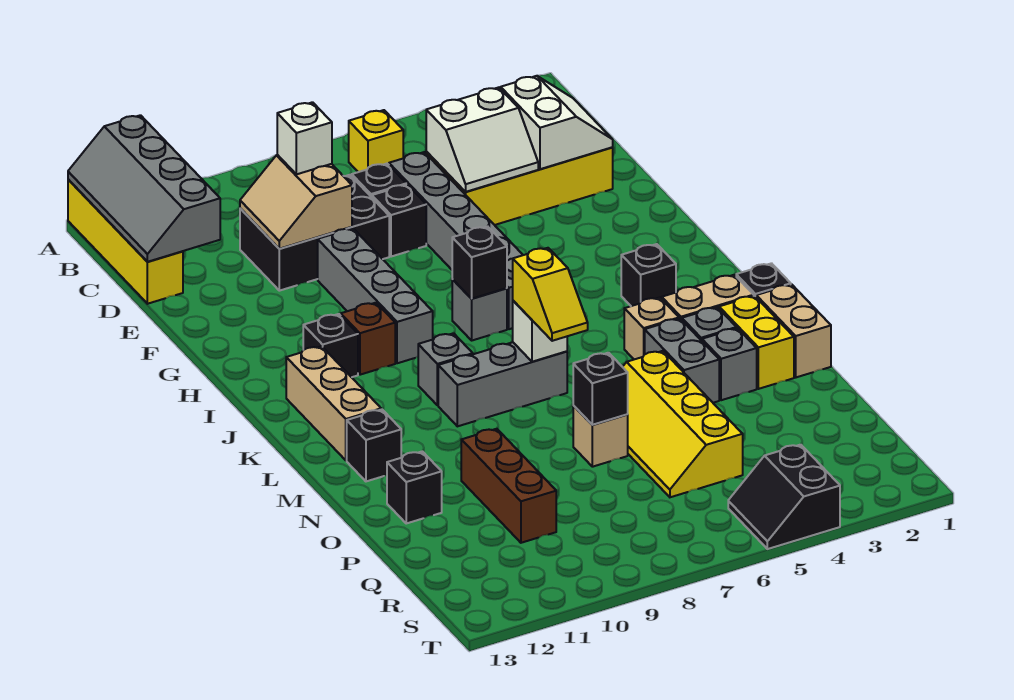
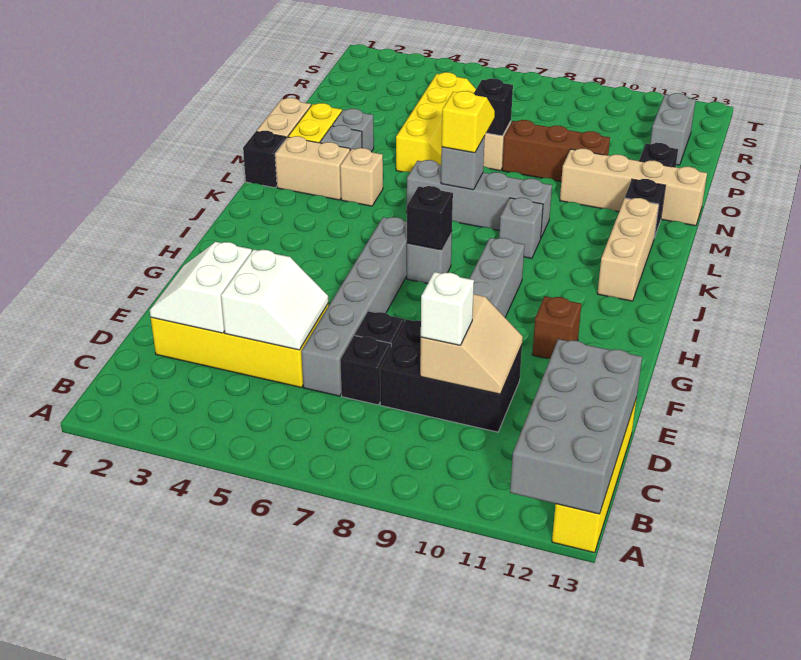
grey slope A12:D13 level 2 top 12 -> grey brick A12:D13 level 2
yellow brick B6 level 1 -> none
white slope D4:E5 level 2 top D -> white slope D4:E5 level 2 top 4
brown brick I10 level 1 -> brown brick G11 level 1
black brick I11 level 1 -> none
black brick J3 level 1 -> none
grey brick L7:L9 level 1 -> grey brick L6:L9 level 1
white brick L7 level 2 -> grey brick L7 level 2
grey brick M4:N4 level 1 -> grey brick Q12:R12 level 1
none -> tan brick N10:N13 level 1
brown brick O10:Q10 level 1 -> brown brick O8:O10 level 1
black slope S4:T5 level 1 top 4 -> none

